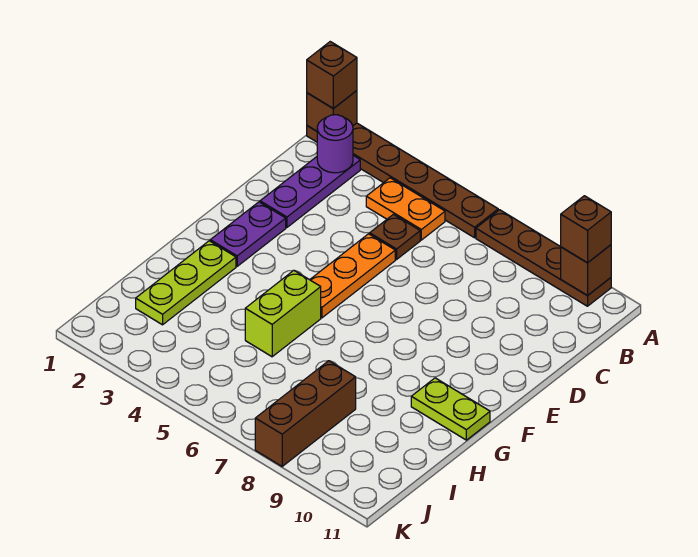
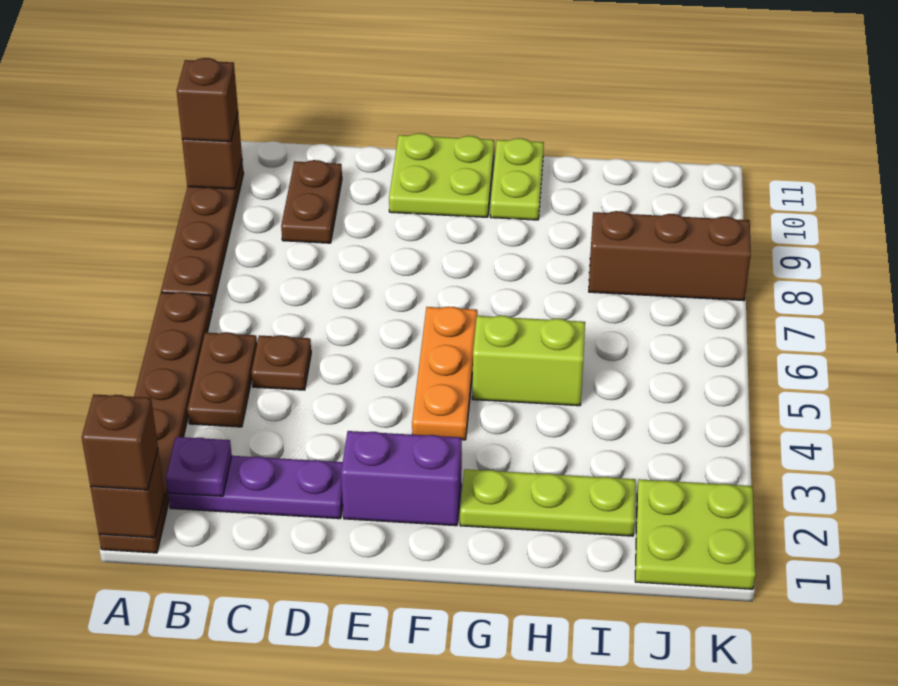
purple round brick B2 level 2 -> purple plate B2 level 2
orange plate B4:B5 level 1 -> brown plate B4:B5 level 1
none -> brown plate C9:C10 level 1
orange plate D5:F5 level 1 -> orange plate F4:F6 level 1
purple plate E2:F2 level 1 -> purple brick E2:F2 level 1
none -> lime plate E10:F11 level 1
none -> lime plate J1:K2 level 1

